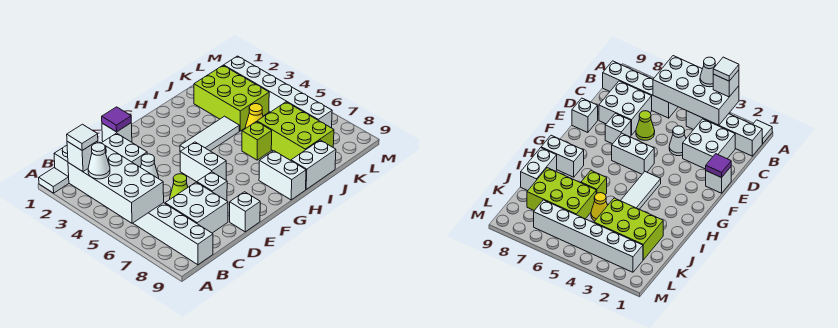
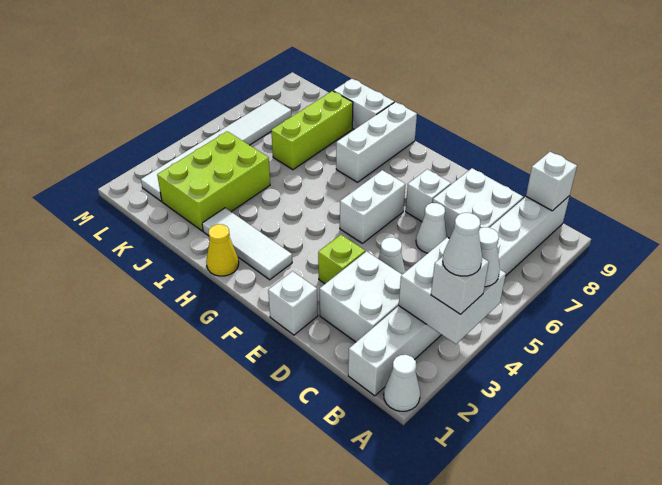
white tile A1 level 1 -> white cone A1 level 1
white brick A3:B6 level 2 -> white brick A3:B4 level 2
white tile A3 level 4 -> white cone A3 level 4
lime cone D6 level 1 -> white cone D6 level 1
purple tile E1 level 2 -> none
white brick E9 level 1 -> white brick B9 level 2
white tile G4:I4 level 1 -> white tile G2:I2 level 1
white brick H8:H9 level 1 -> white brick H7:H9 level 1
lime brick I6 level 1 -> lime brick E3 level 1
yellow cone J5 level 1 -> yellow cone H1 level 1
lime brick J6:K8 level 1 -> lime brick J6:J8 level 1
white brick L2:L7 level 1 -> white tile L2:L7 level 1

